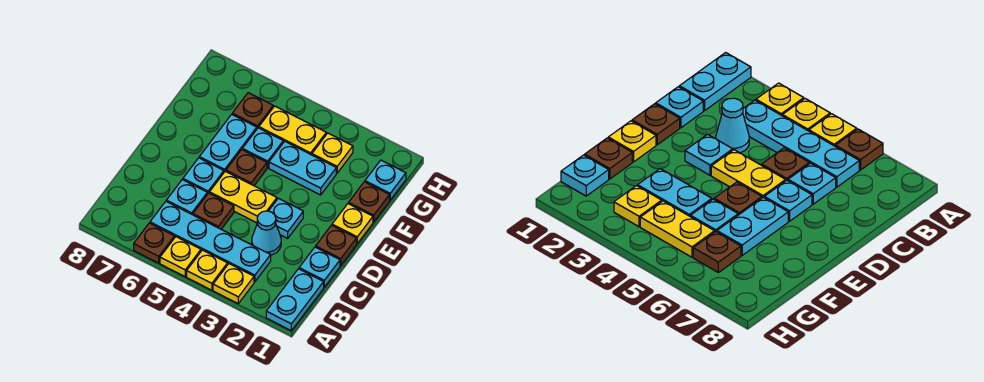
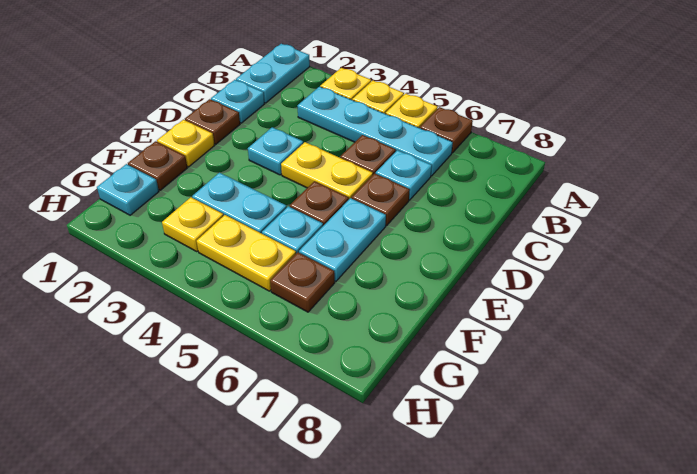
cyan cone C3 level 1 -> none
cyan plate D6 level 1 -> brown plate D6 level 1

